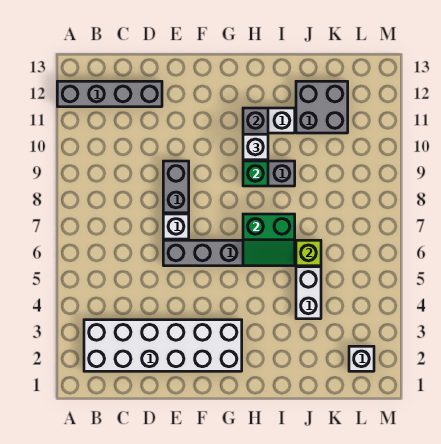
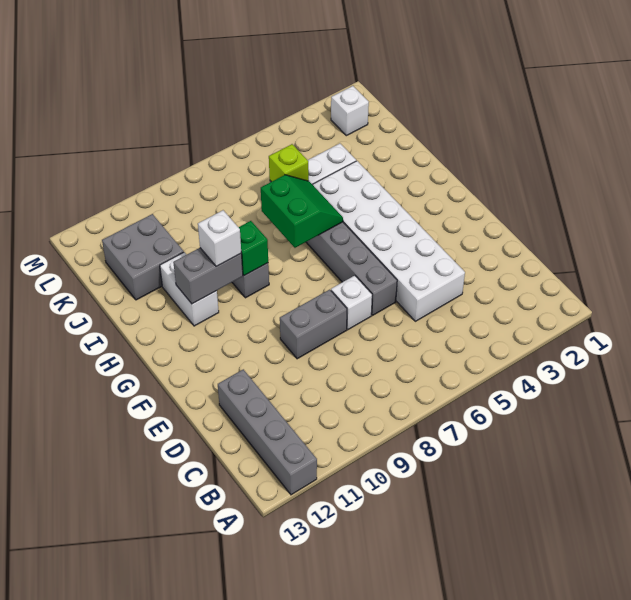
white brick B2:G3 level 1 -> white brick D4:I5 level 1

